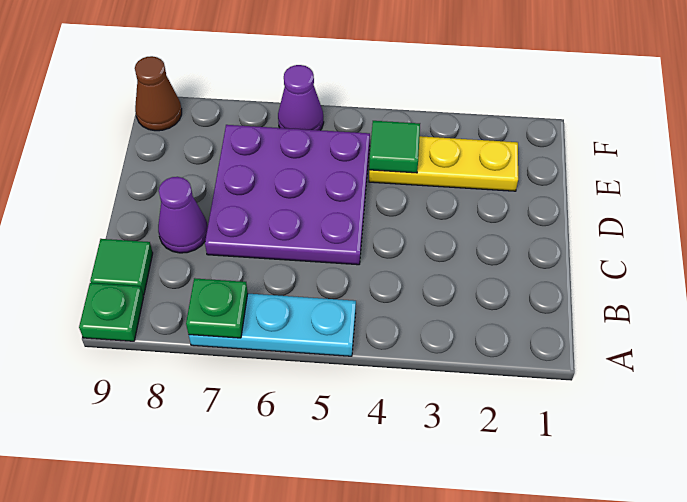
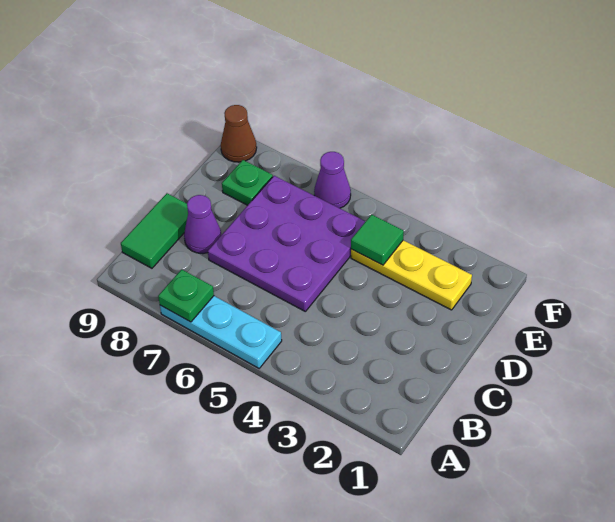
green plate A9 level 1 -> green plate E8 level 1
green tile B9 level 1 -> green tile B9:C9 level 1

